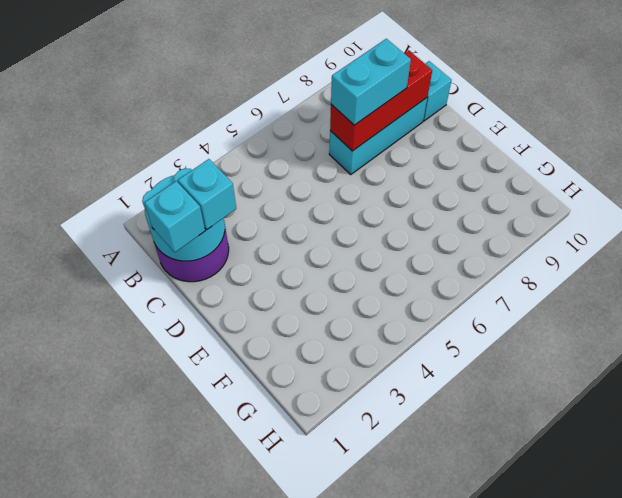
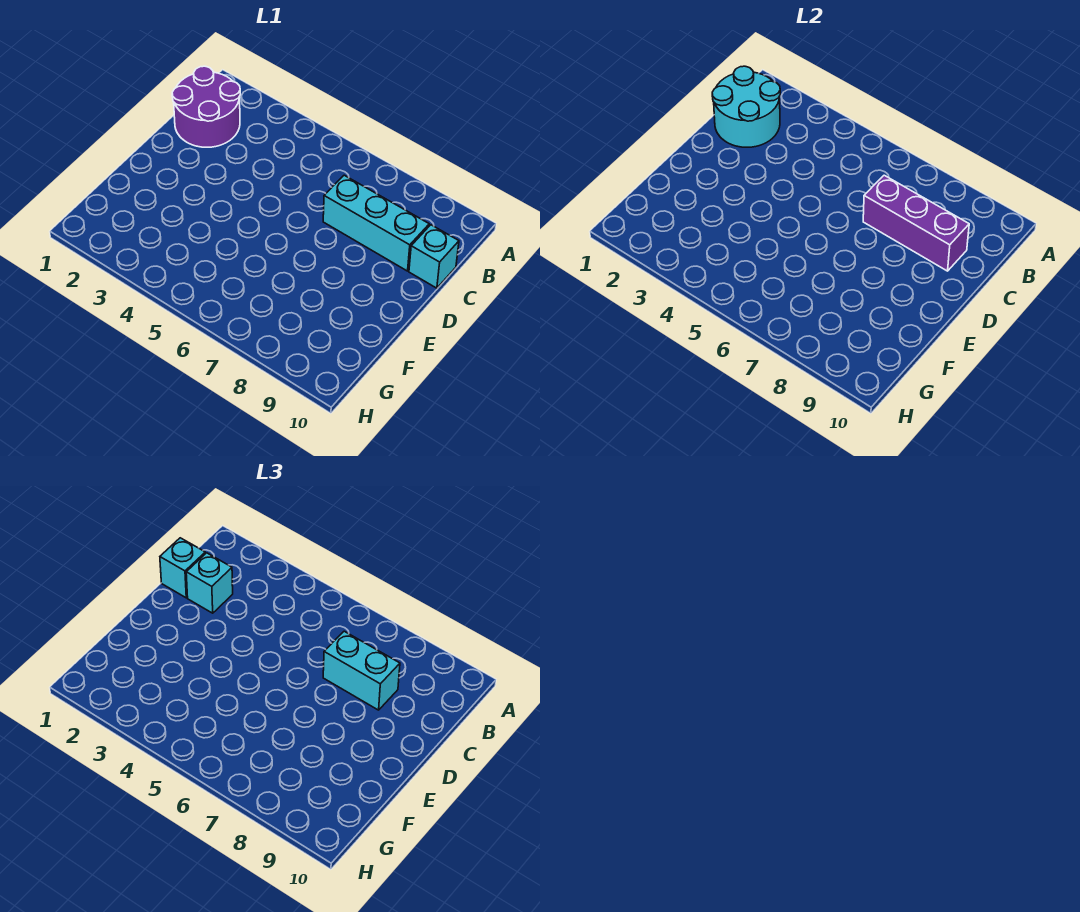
red brick C7:C9 level 2 -> purple brick C7:C9 level 2

